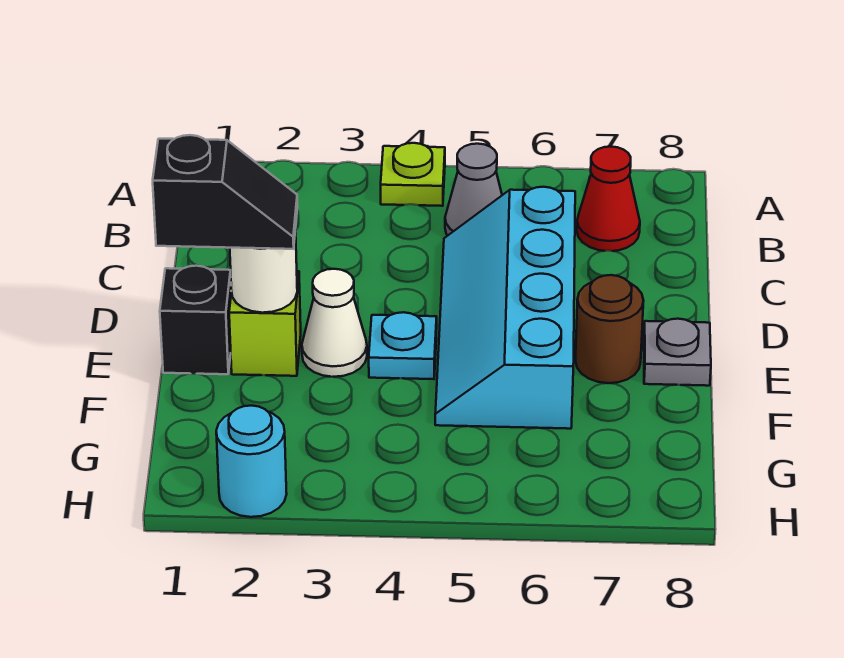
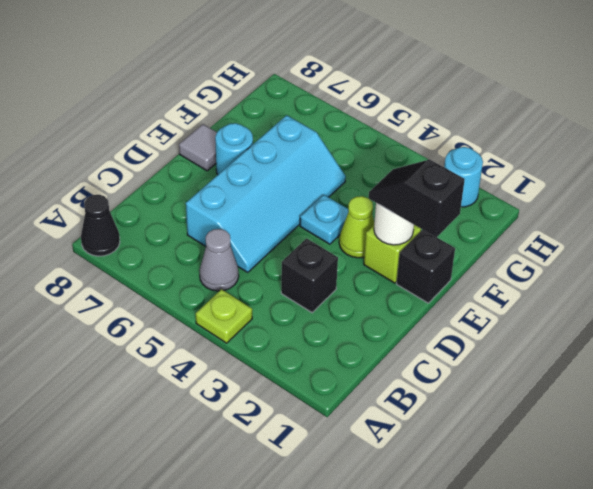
none -> black cone A8 level 1
red cone B7 level 1 -> none
none -> black brick C3 level 1
white cone E3 level 1 -> lime cone E3 level 1
brown round brick E7 level 1 -> cyan round brick E7 level 1
grey plate E8 level 1 -> grey tile E8 level 1

